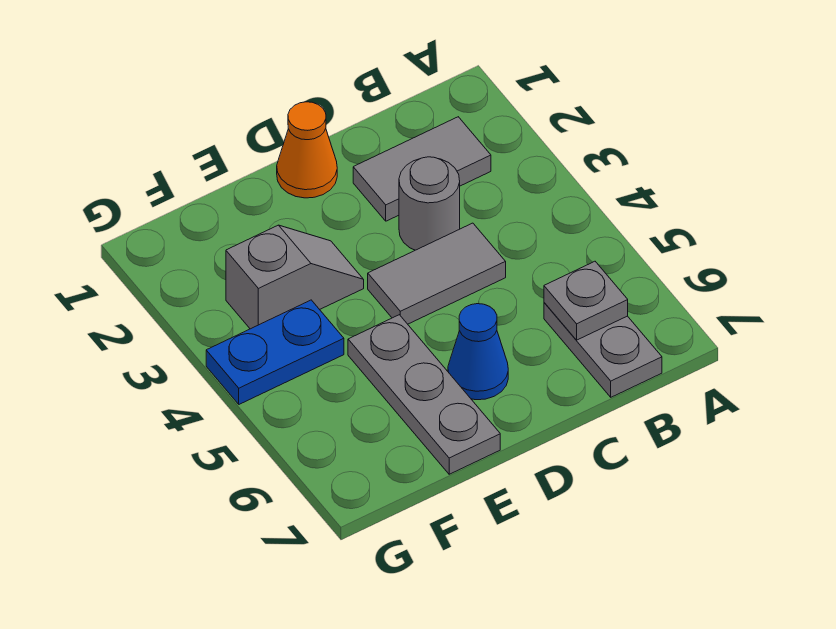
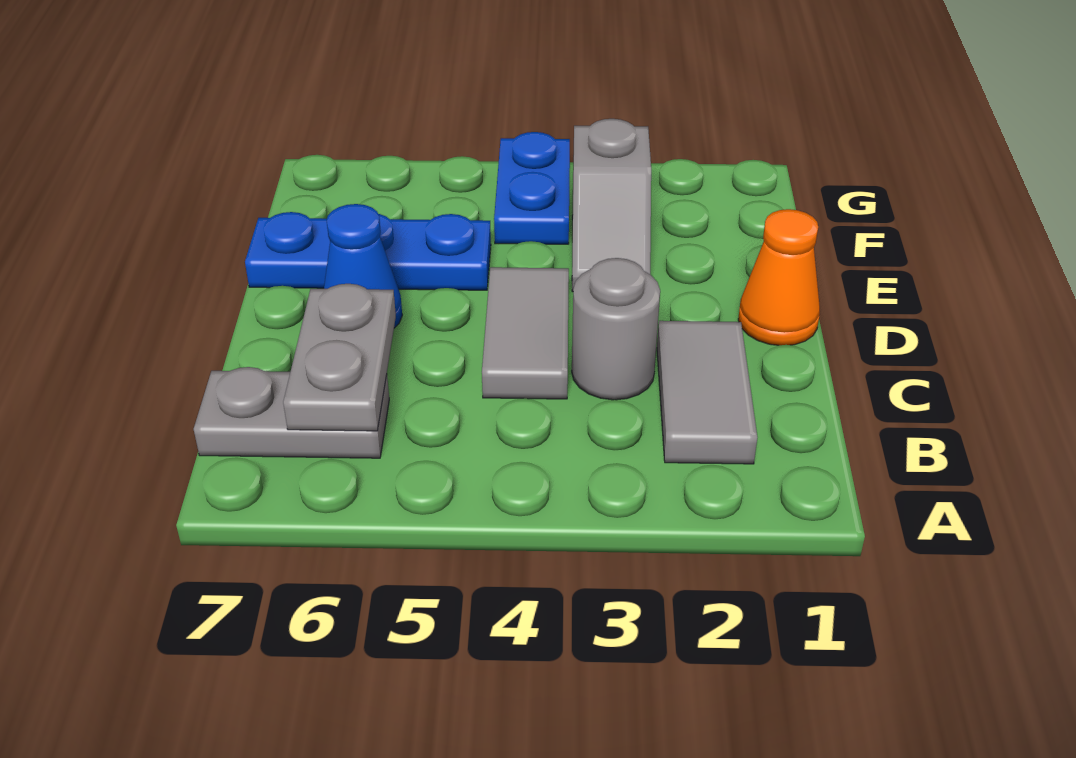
grey plate B6 level 2 -> grey plate B6:C6 level 2
grey plate E5:E7 level 1 -> blue plate E5:E7 level 1

